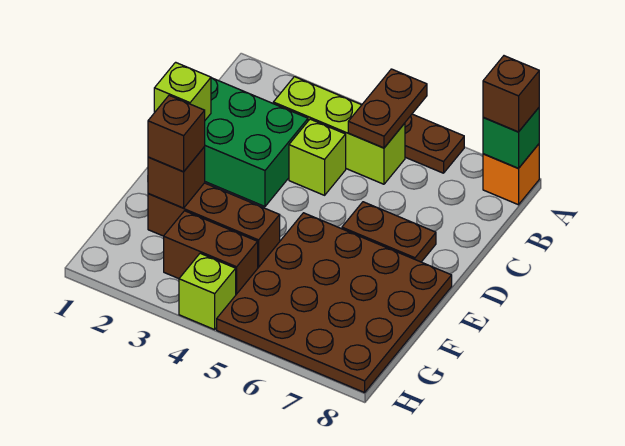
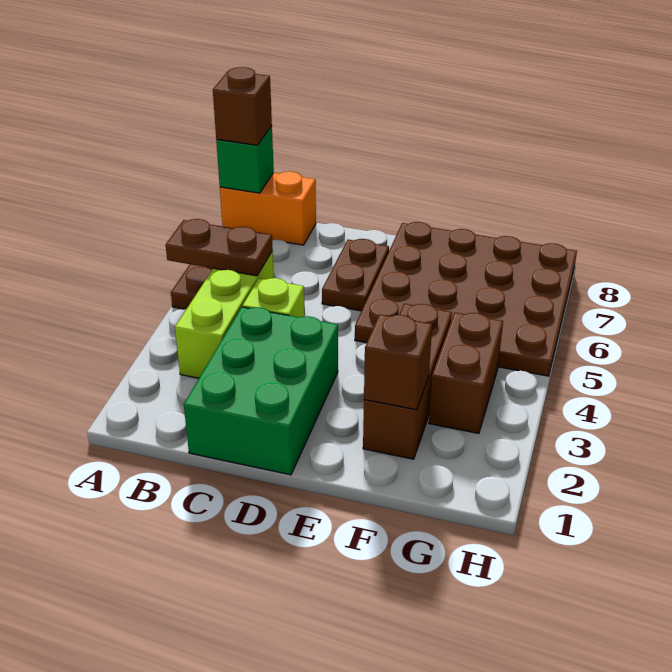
orange brick A8 level 1 -> orange brick A8:B8 level 1
lime brick D1 level 2 -> none
brown brick F2 level 3 -> none
lime brick H4 level 1 -> none

